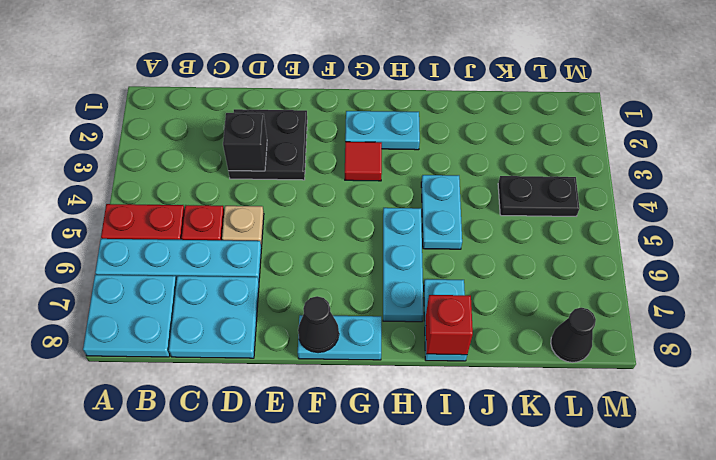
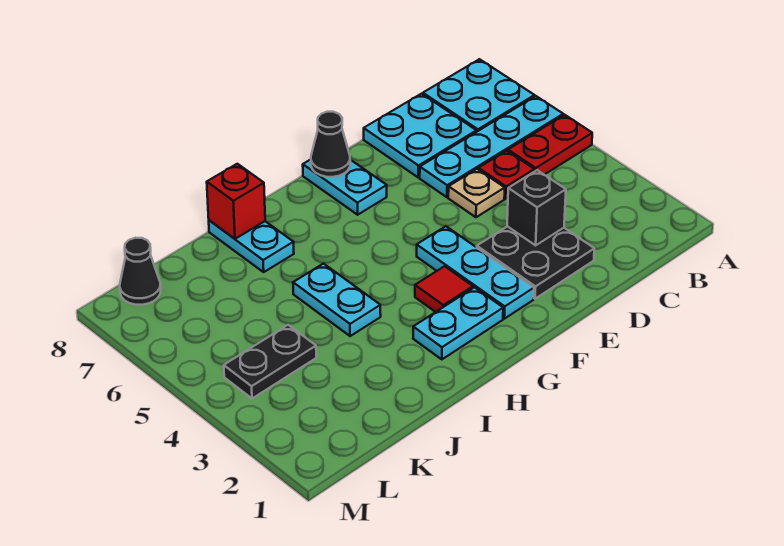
cyan plate F8:G8 level 1 -> cyan plate F7:F8 level 1
cyan plate H5:H7 level 1 -> cyan plate F2:F4 level 1

